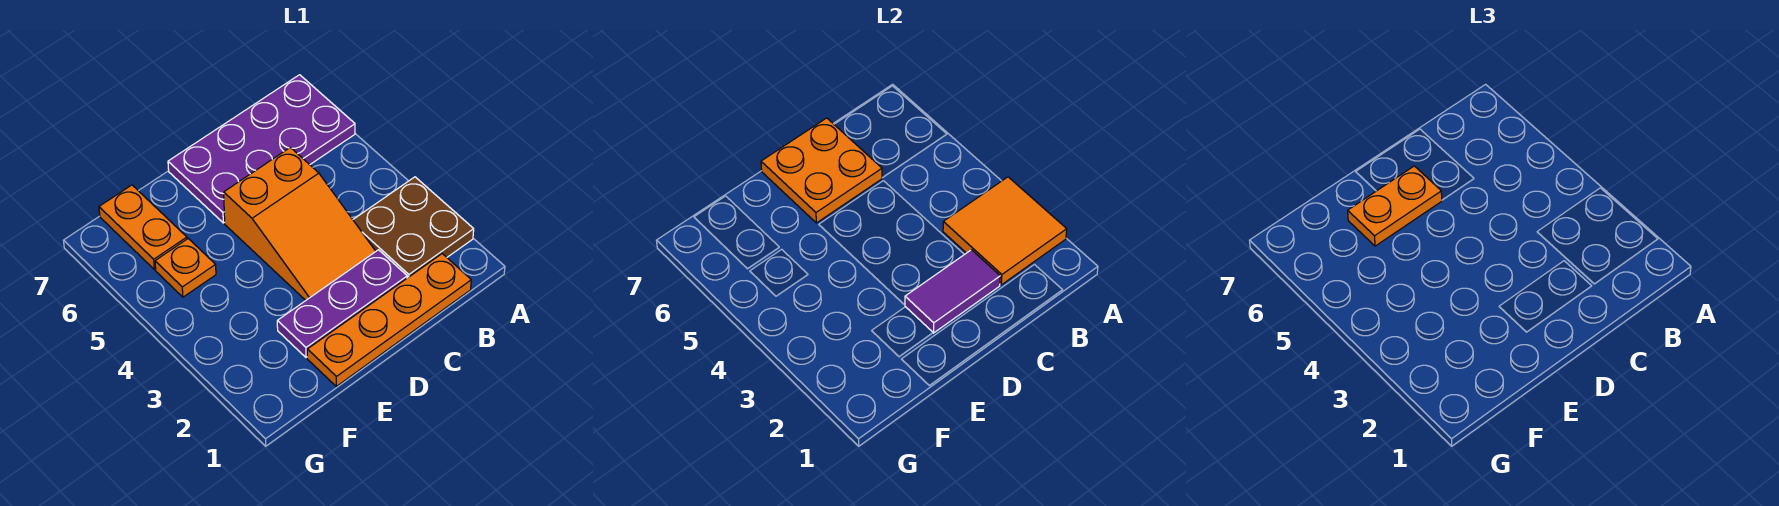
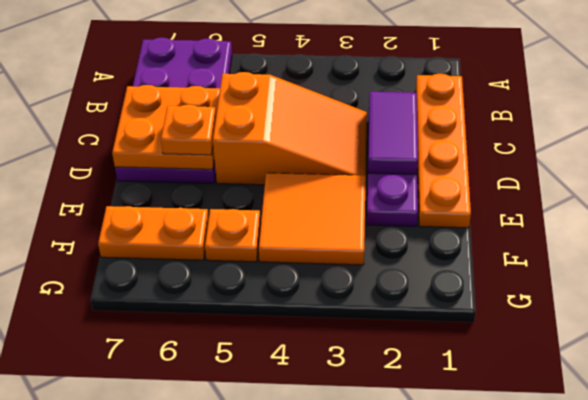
brown plate A2:B3 level 1 -> none
orange tile A2:B3 level 2 -> orange tile E3:F4 level 1
orange plate D6:E6 level 3 -> orange plate D6 level 3

